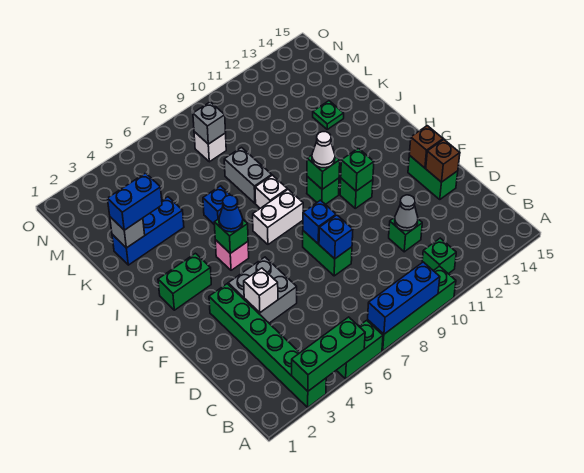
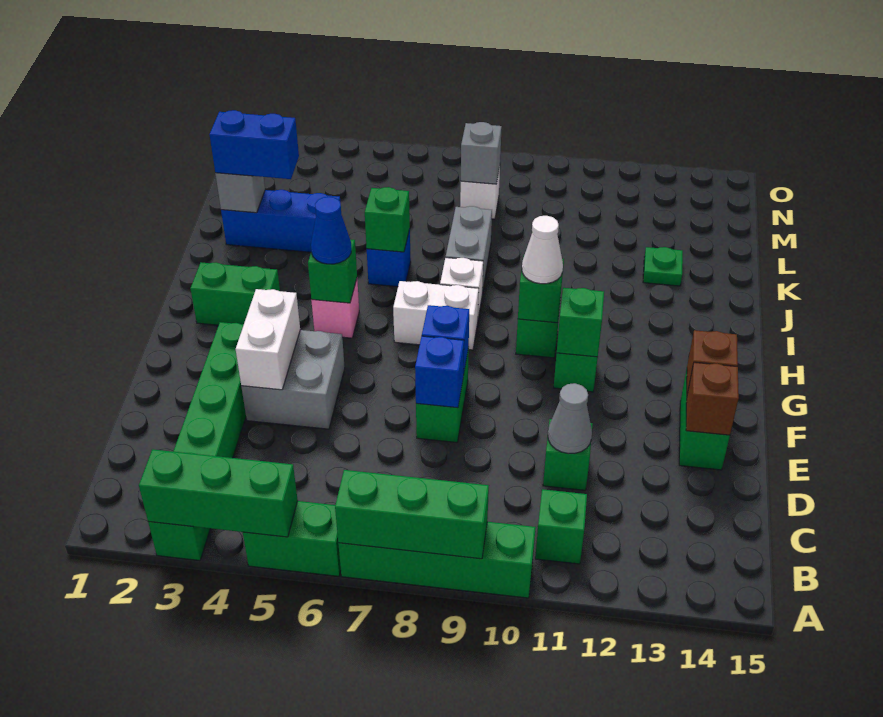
blue brick A7:A9 level 2 -> green brick A7:A9 level 2
white brick E4 level 2 -> white brick E4:F4 level 2
none -> green brick J6 level 2

